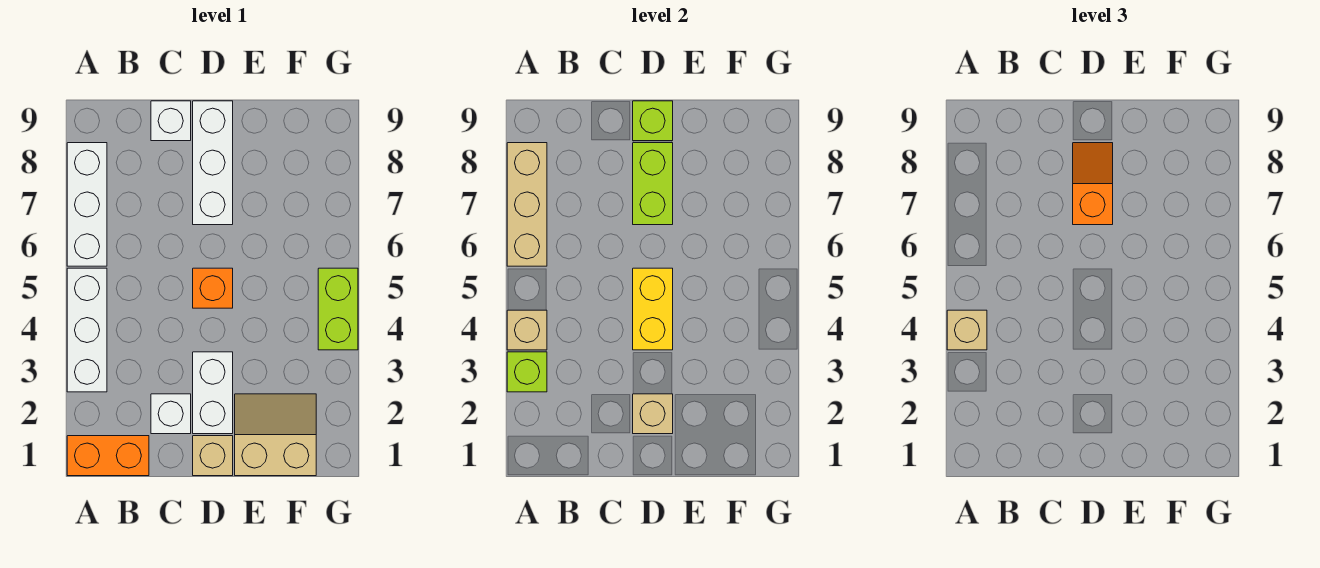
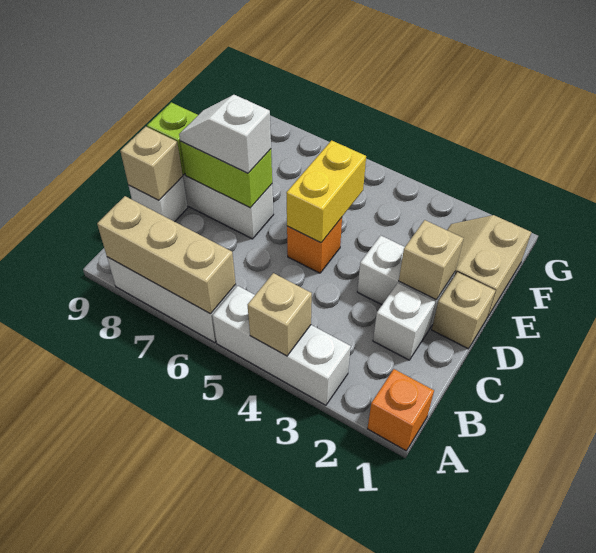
orange brick A1:B1 level 1 -> orange brick A1 level 1
lime brick A3 level 2 -> none
tan brick A4 level 3 -> tan brick C9 level 2
yellow brick D4:D5 level 2 -> yellow brick D5:E5 level 2
orange slope D7:D8 level 3 top 7 -> white slope D7:D8 level 3 top 7
lime brick G4:G5 level 1 -> none

